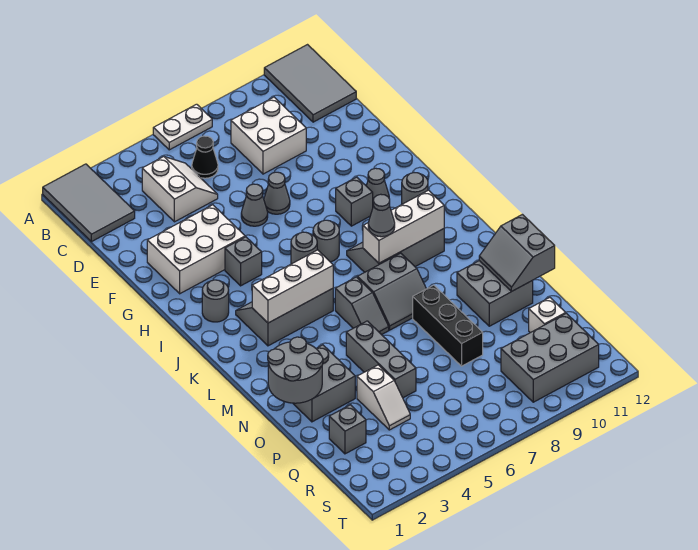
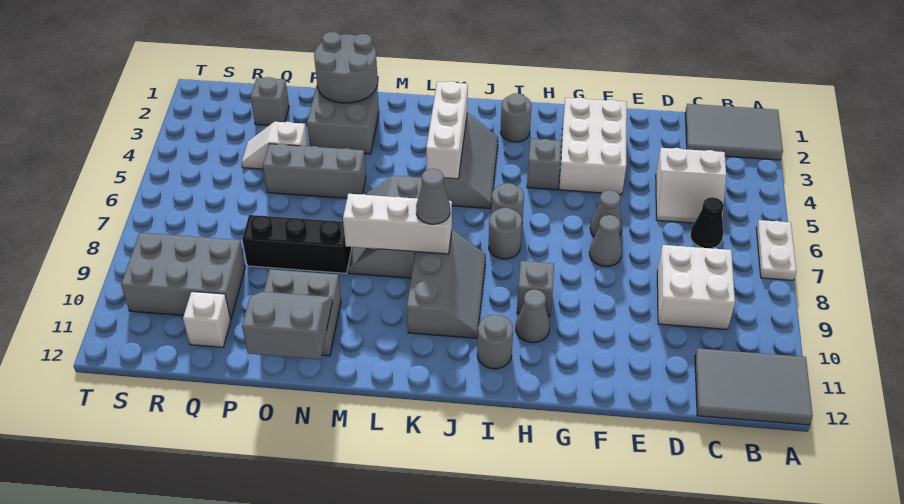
white brick K8:K10 level 2 -> white brick K8:M8 level 2
grey brick R9:S11 level 1 -> grey brick Q9:S10 level 1

